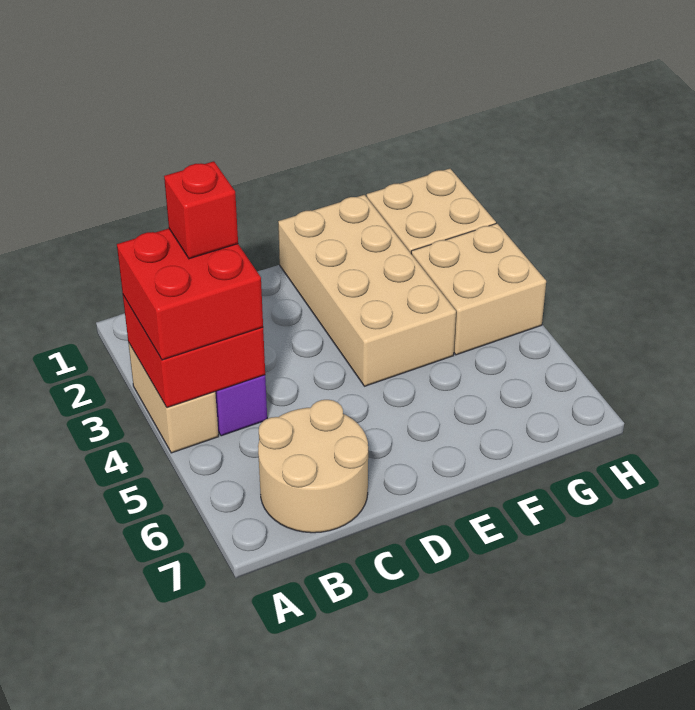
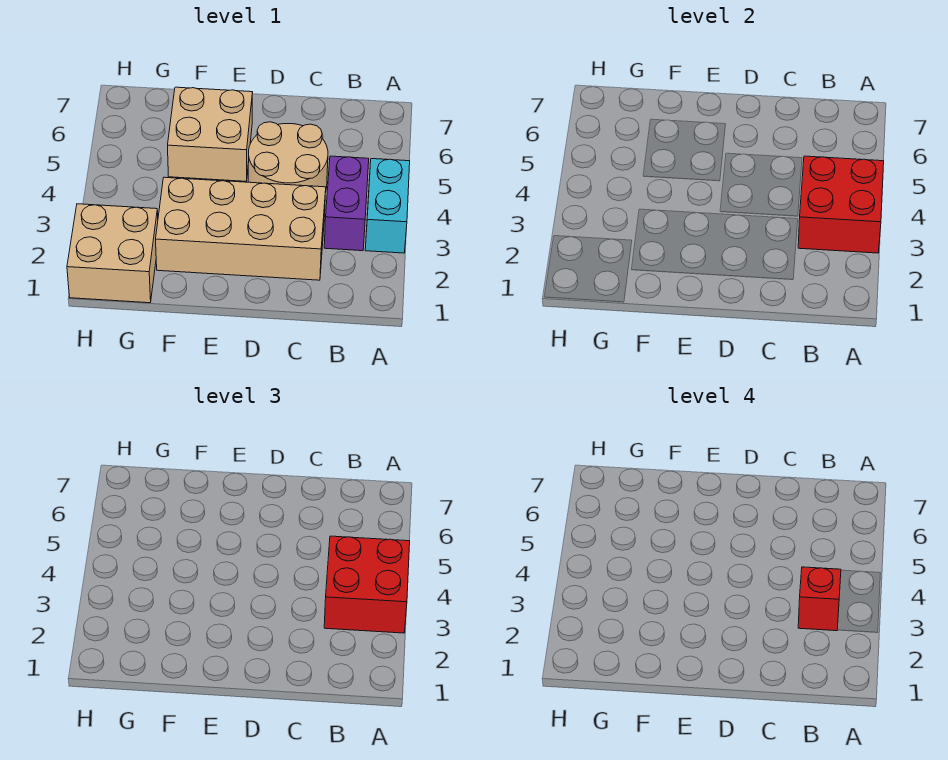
tan brick A3:A4 level 1 -> cyan brick A3:A4 level 1
tan round brick B6:C7 level 1 -> tan round brick C4:D5 level 1
tan brick E1:F4 level 1 -> tan brick C2:F3 level 1
tan brick G3:H4 level 1 -> tan brick E5:F6 level 1

